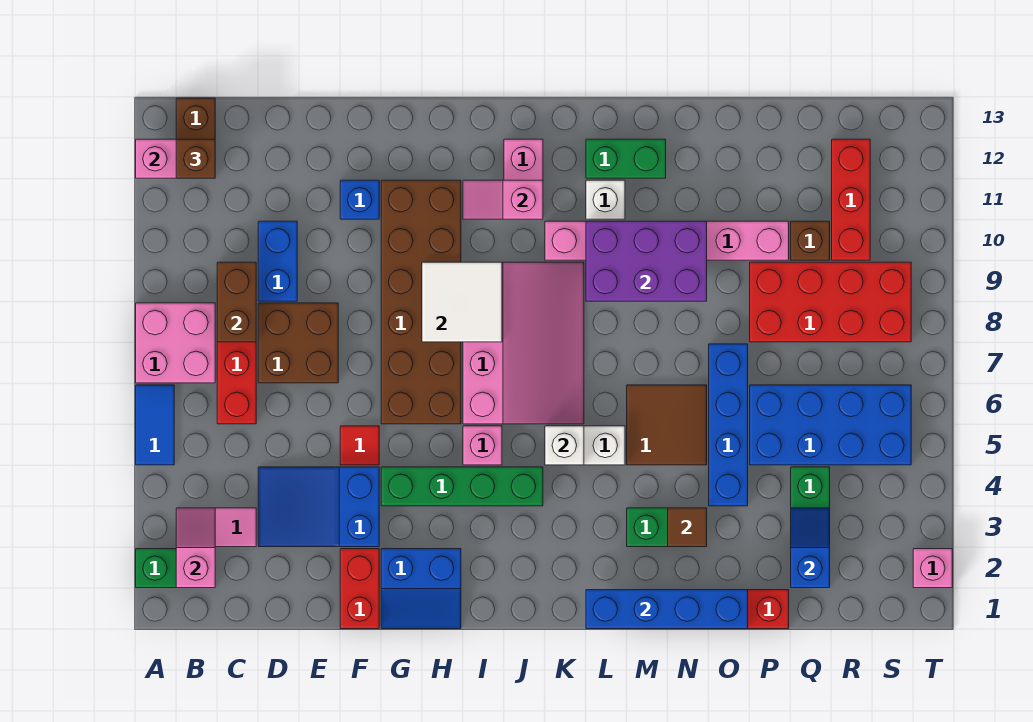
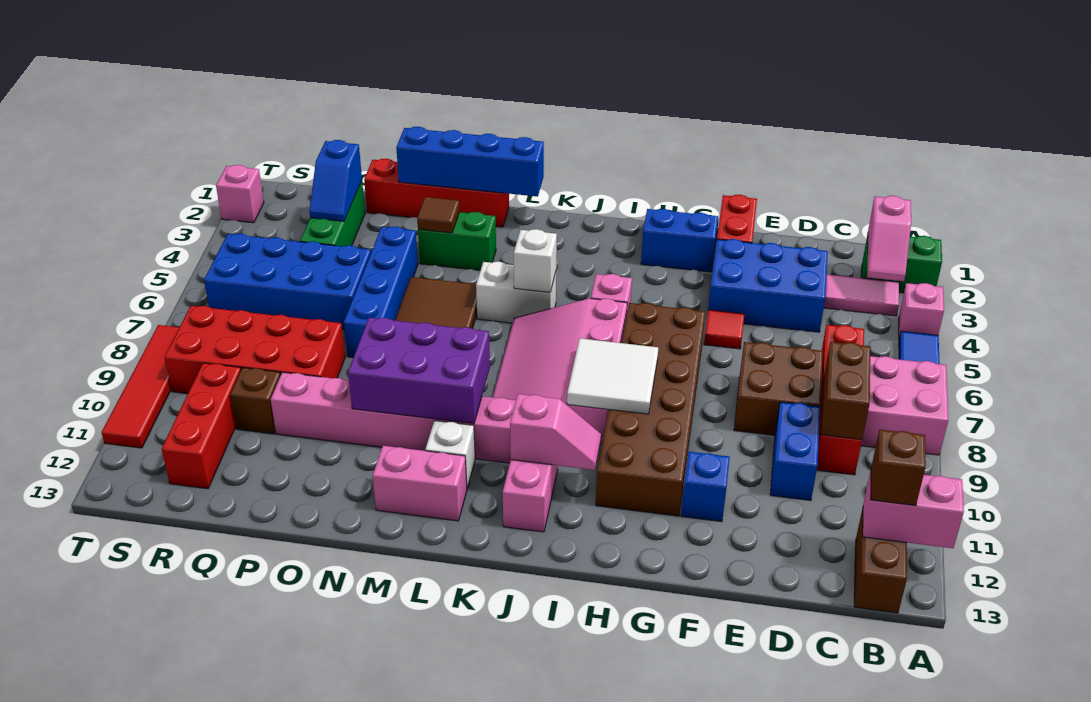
none -> pink brick A4 level 1
blue slope D3:F4 level 1 top F -> blue brick D3:F4 level 1
green brick G4:J4 level 1 -> none
green brick L12:M12 level 1 -> pink brick L12:M12 level 1
none -> red tile T8:T11 level 1

